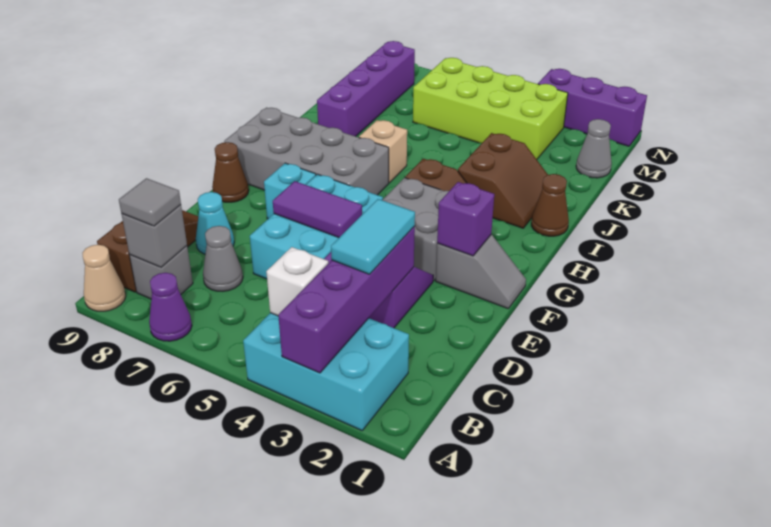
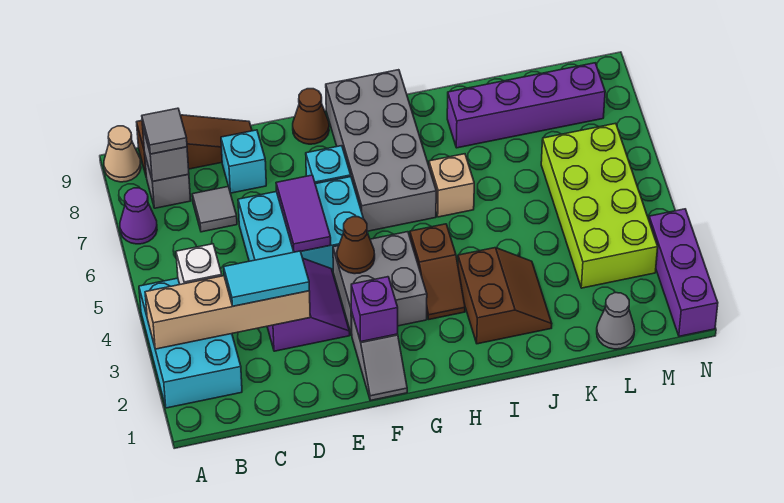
purple brick A3:D3 level 2 -> tan brick A3:D3 level 2
grey cone C7 level 1 -> grey tile C7 level 1
cyan cone D8 level 1 -> cyan brick D8 level 1
brown cone I1 level 1 -> brown cone F4 level 2
brown slope I2:J3 level 1 top 3 -> brown slope I2:J3 level 1 top I

